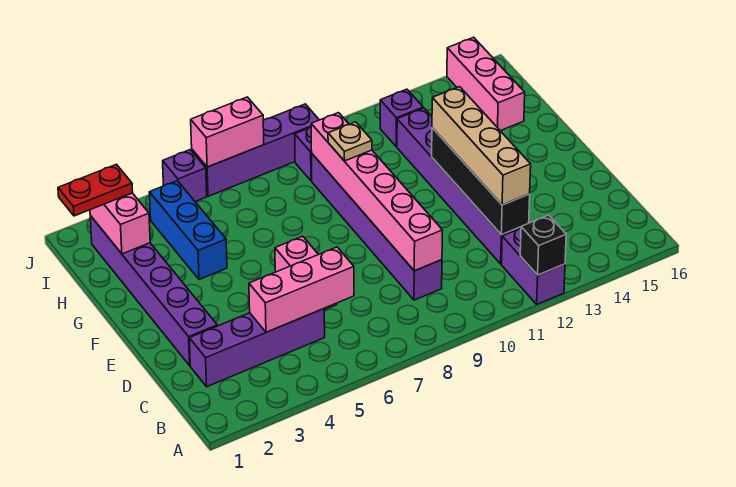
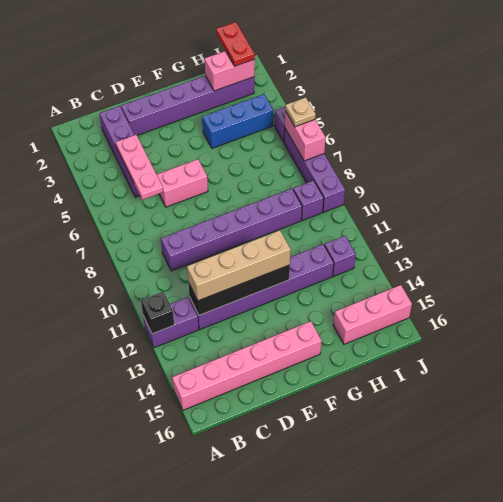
pink brick C4:C6 level 2 -> pink plate C4:C6 level 2
pink brick C9:H9 level 2 -> pink brick A15:F15 level 1
tan plate G9 level 3 -> tan plate J6 level 3

